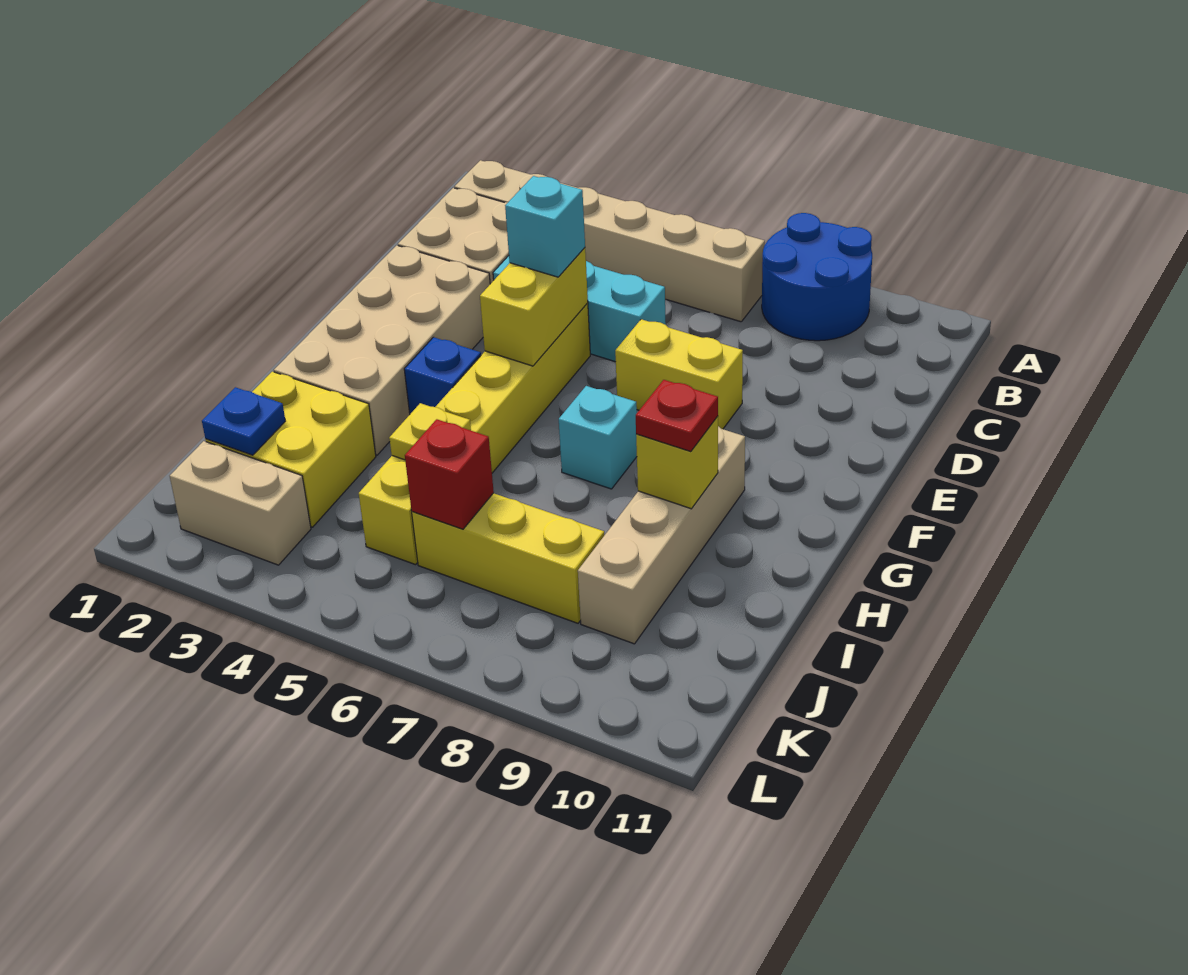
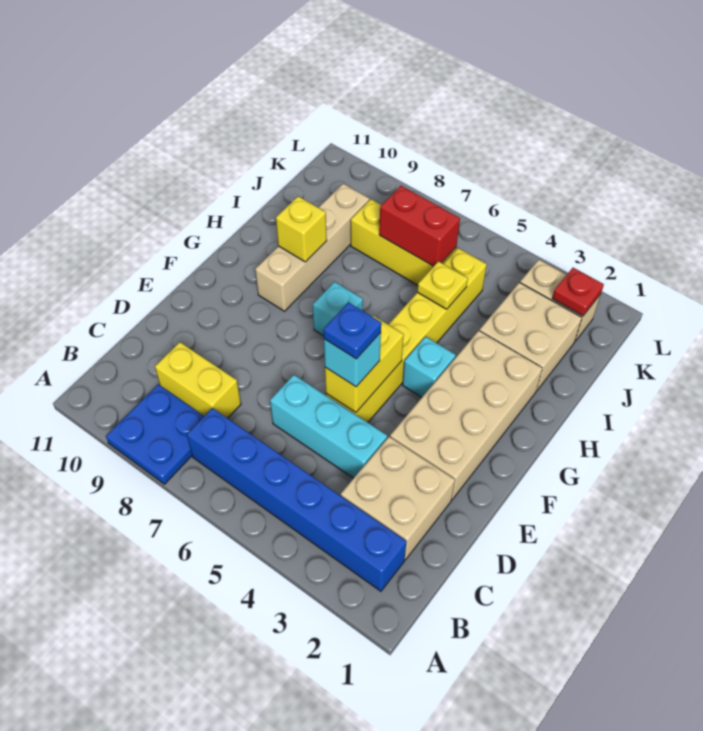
blue round brick A8:B9 level 1 -> blue plate A8:B9 level 1
tan brick B2:B7 level 1 -> blue brick B2:B7 level 1
yellow brick E7:E8 level 1 -> yellow brick C8:C9 level 1
blue brick G4 level 1 -> cyan brick G4 level 1
red plate H9 level 3 -> red plate K2 level 2
yellow brick I2:J3 level 1 -> tan brick I2:J3 level 1
blue plate J2 level 2 -> blue plate E5 level 4
red brick J6 level 2 -> red brick J6:J7 level 2

